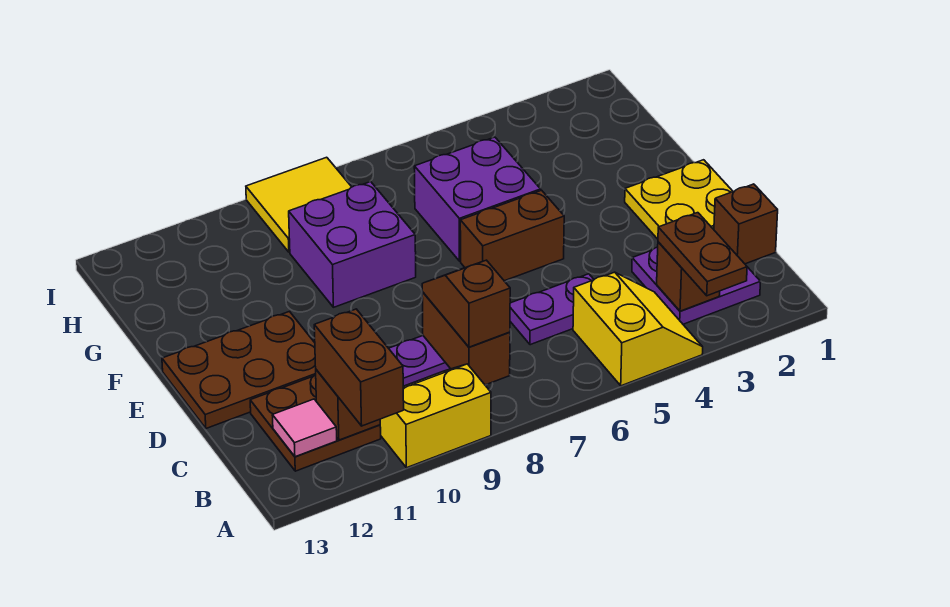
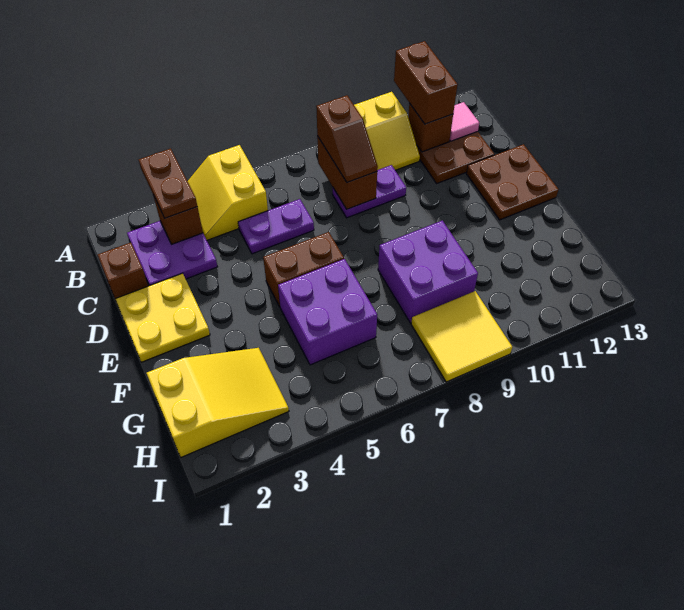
brown plate D11:E13 level 1 -> brown plate D12:E13 level 1
none -> yellow slope G1:H3 level 1 top 1

